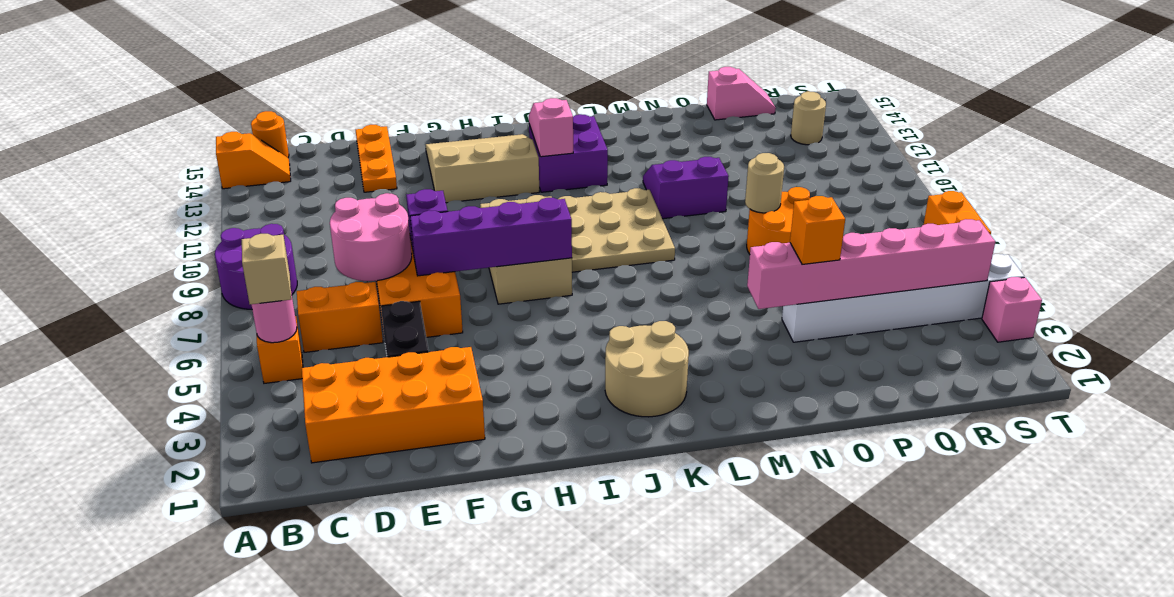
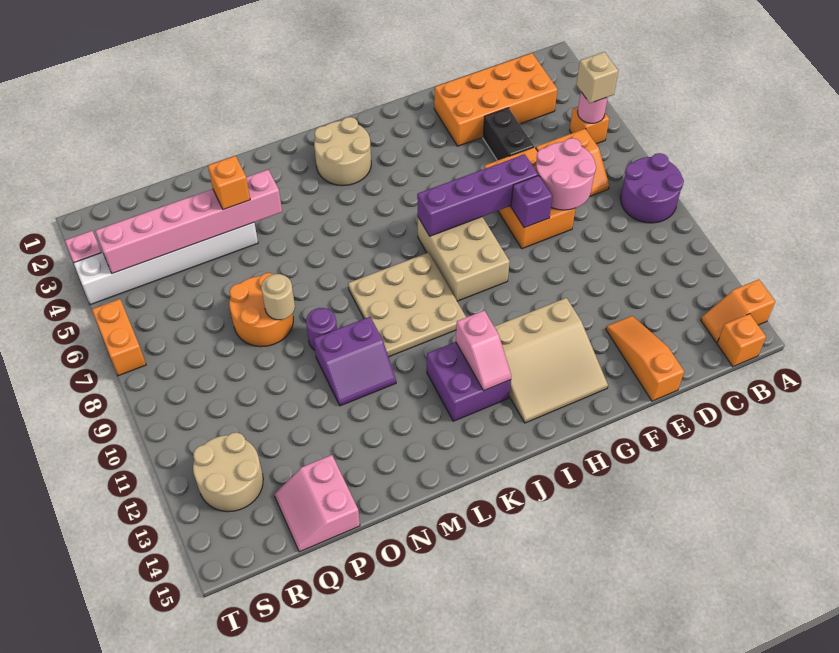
orange round brick B15 level 1 -> orange brick B15 level 1
orange plate E13:E15 level 1 -> orange slope E13:E15 level 1 top 15
none -> purple round brick N9 level 1
pink slope P15:Q15 level 1 top P -> pink slope P14:Q15 level 1 top P
tan round brick R13 level 1 -> tan round brick R12:S13 level 1

